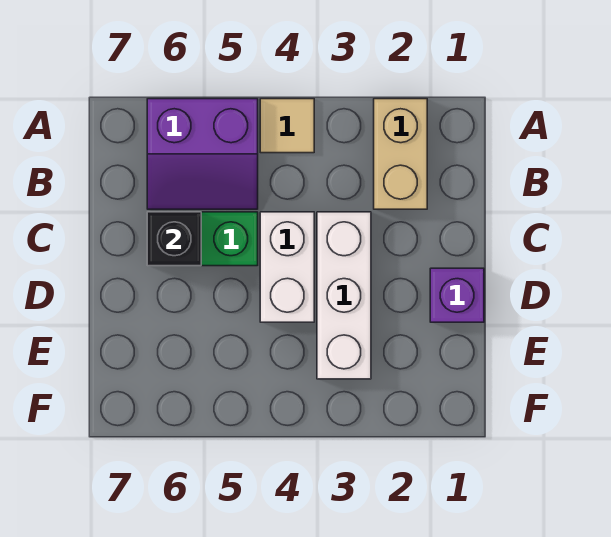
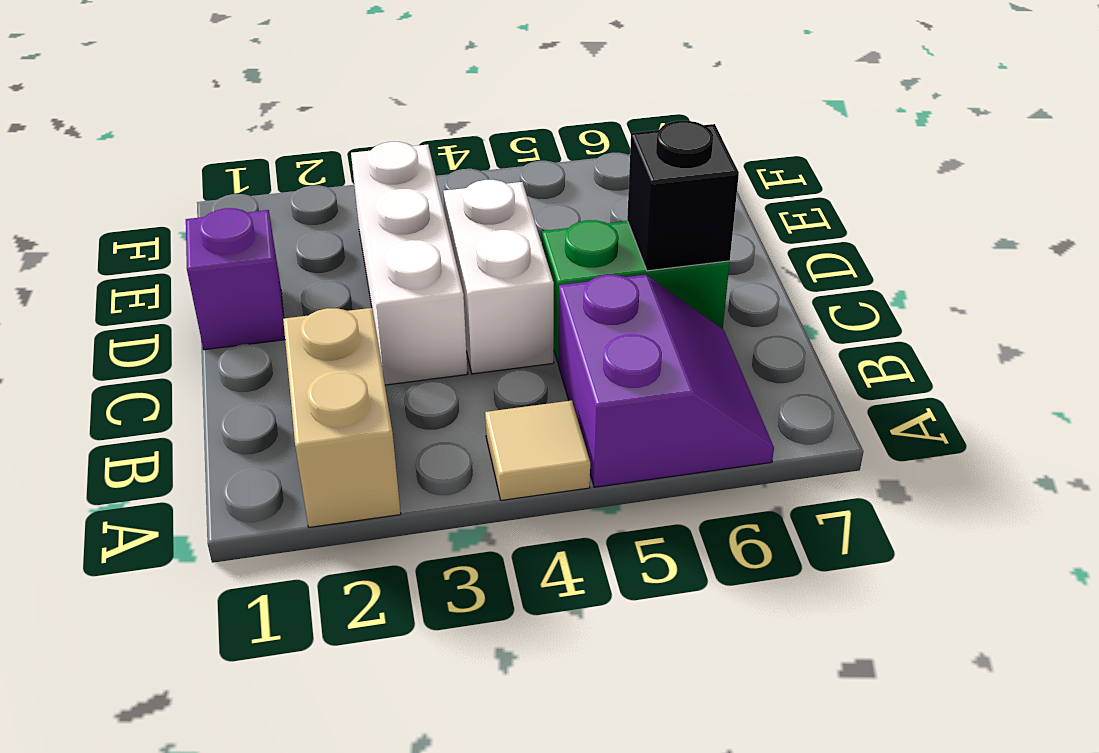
purple slope A5:B6 level 1 top A -> purple slope A5:B6 level 1 top 5

